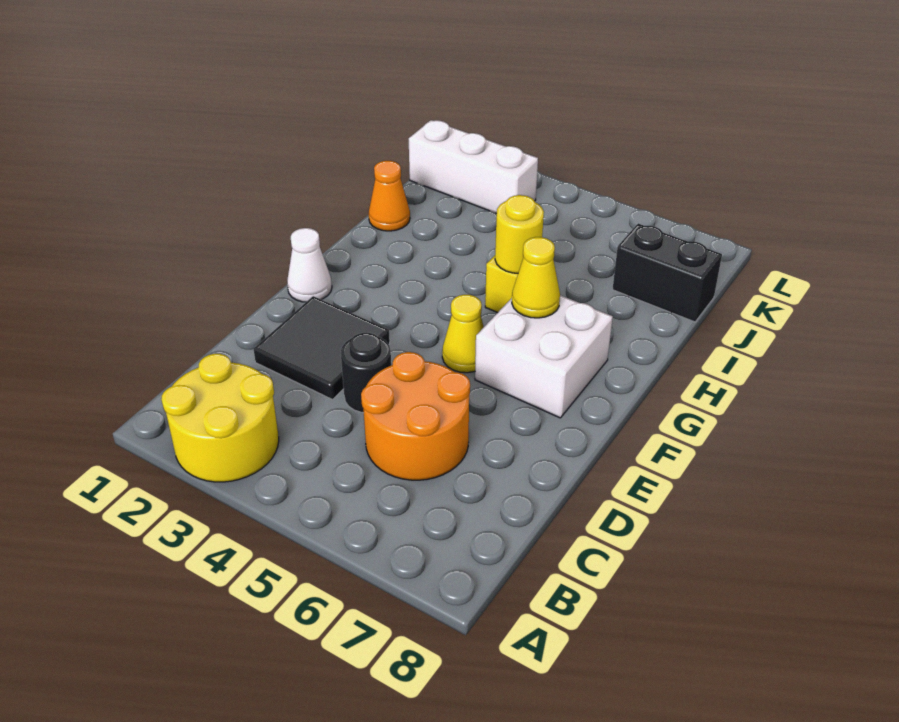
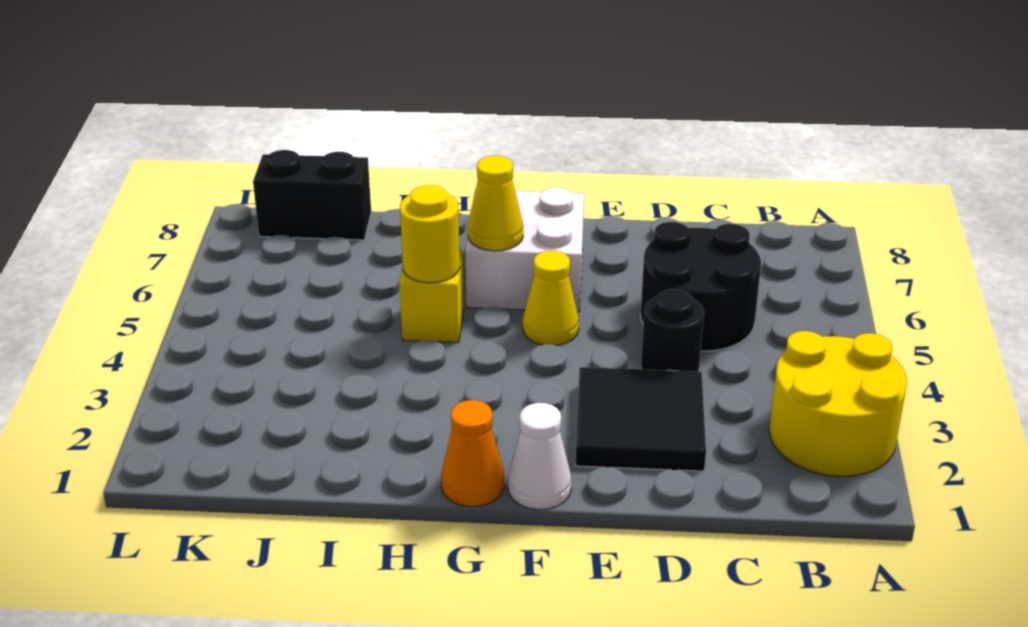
orange round brick C5:D6 level 1 -> black round brick C5:D6 level 1
orange cone I1 level 1 -> orange cone G1 level 1
black brick J7:J8 level 1 -> black brick J8:K8 level 1
white brick K1:K3 level 1 -> none

